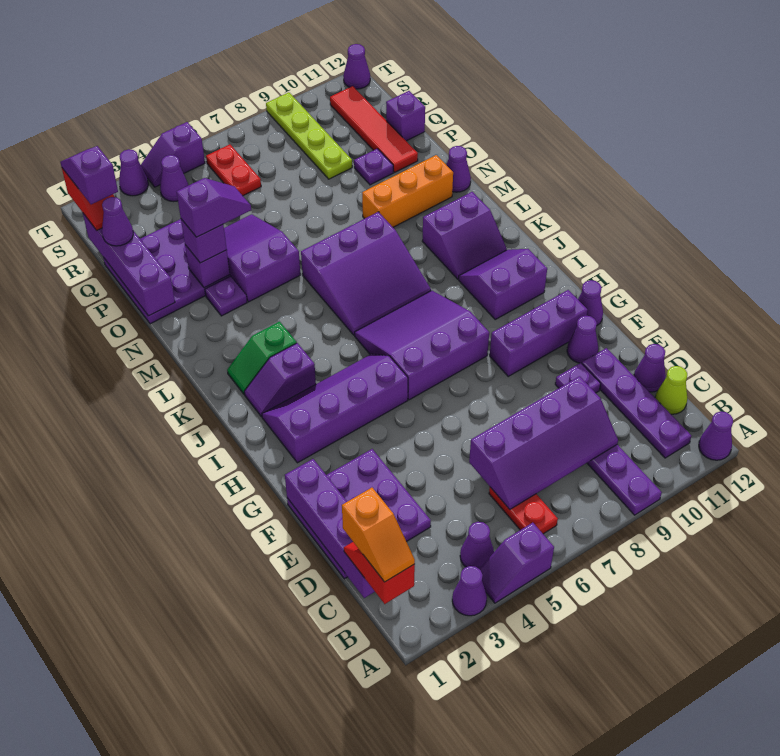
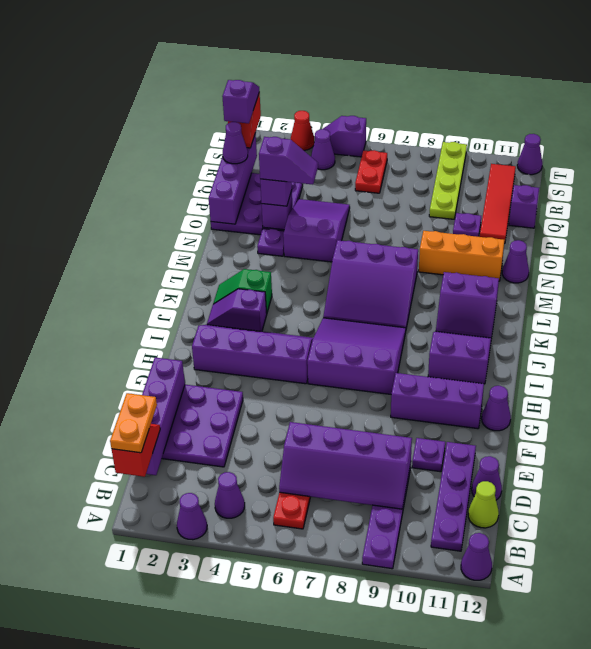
purple slope A4:A5 level 1 top 5 -> none
orange slope B1:C1 level 4 top C -> orange plate B1:C1 level 4
purple cone F11 level 1 -> none
purple cone T3 level 1 -> red cone T3 level 1

